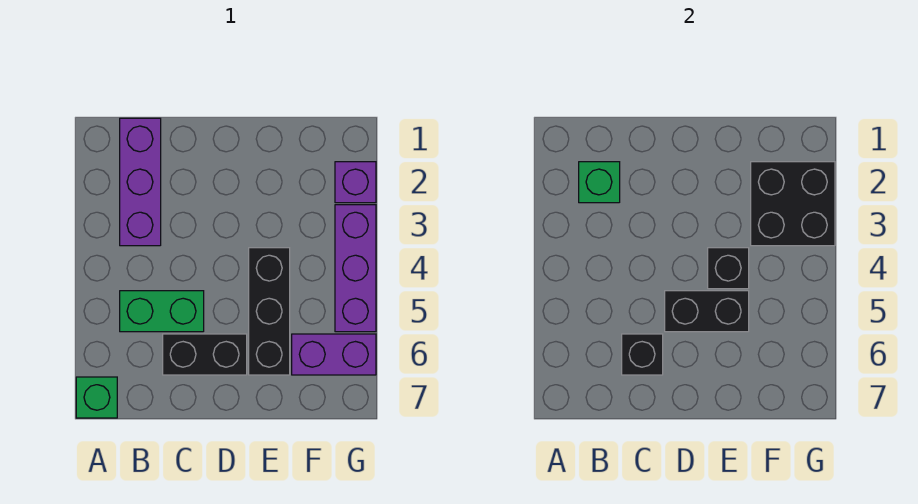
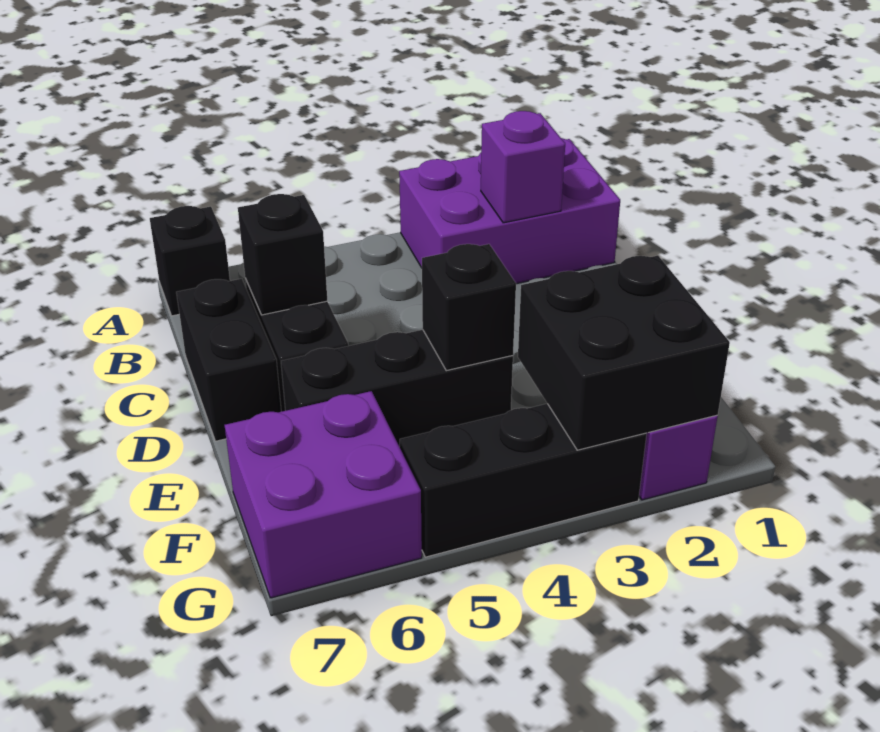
green brick A7 level 1 -> black brick A7 level 1
purple brick B1:B3 level 1 -> purple brick A1:B3 level 1
green brick B2 level 2 -> purple brick B2 level 2
green brick B5:C5 level 1 -> none
black brick D5:E5 level 2 -> black brick C7:D7 level 1
purple brick F6:G6 level 1 -> purple brick F6:G7 level 1
purple brick G3:G5 level 1 -> black brick G3:G5 level 1

